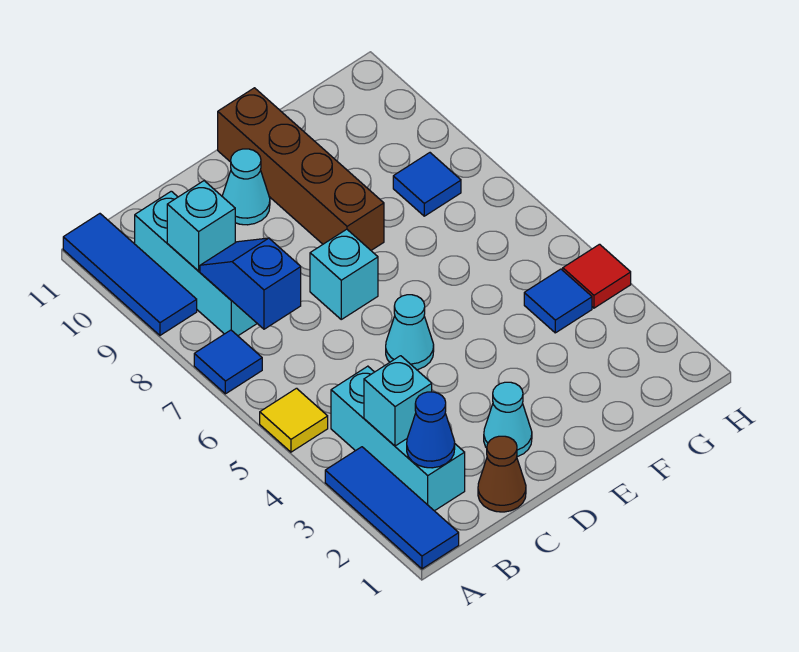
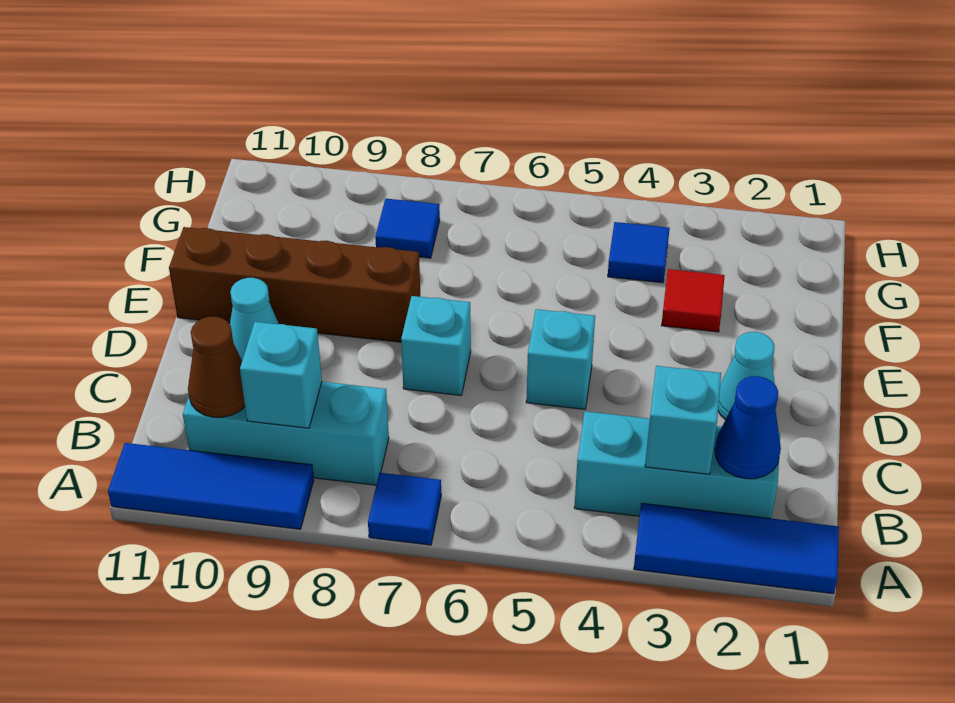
yellow tile A5 level 1 -> none
blue slope B7:B8 level 2 top 7 -> none
brown cone C1 level 1 -> brown cone B10 level 2
cyan cone D5 level 1 -> cyan brick D5 level 1
red tile H4 level 1 -> red tile F3 level 1

